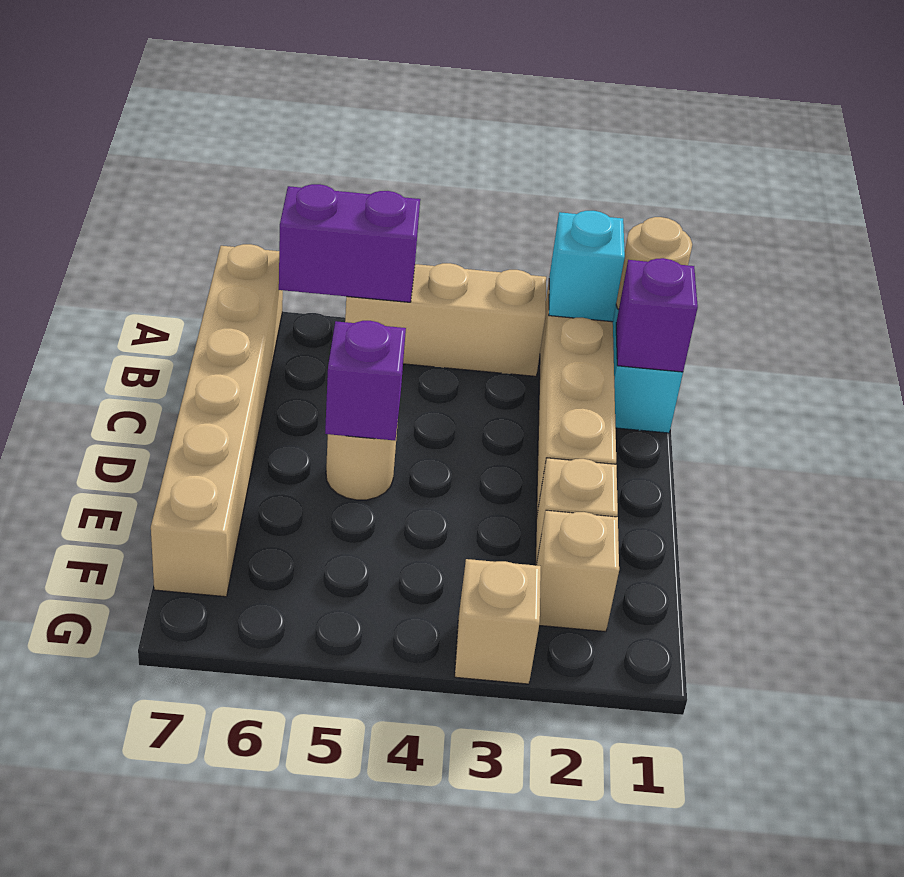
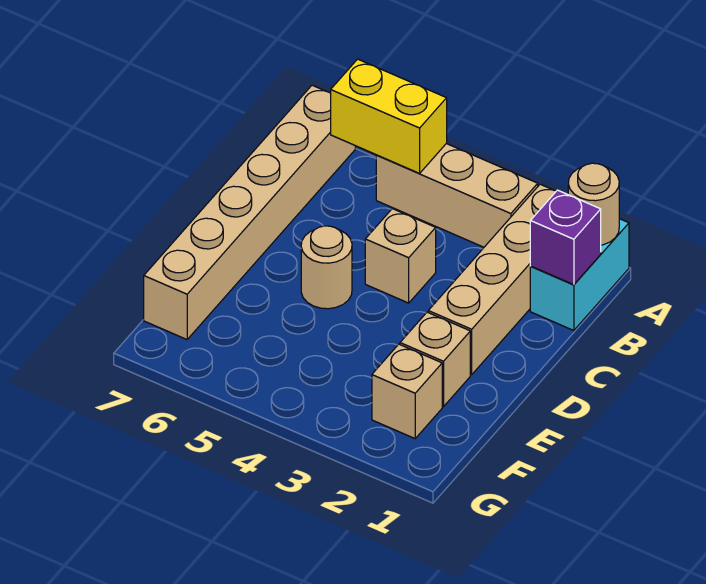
cyan brick A2 level 2 -> none
purple brick A5:A6 level 2 -> yellow brick A5:A6 level 2
purple brick D5 level 2 -> none
tan brick G3 level 1 -> tan brick C4 level 1

